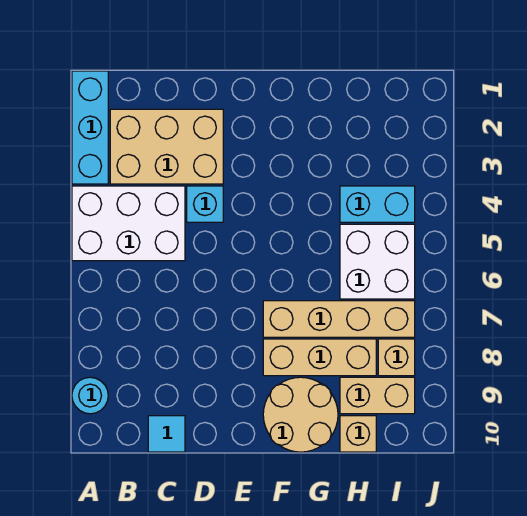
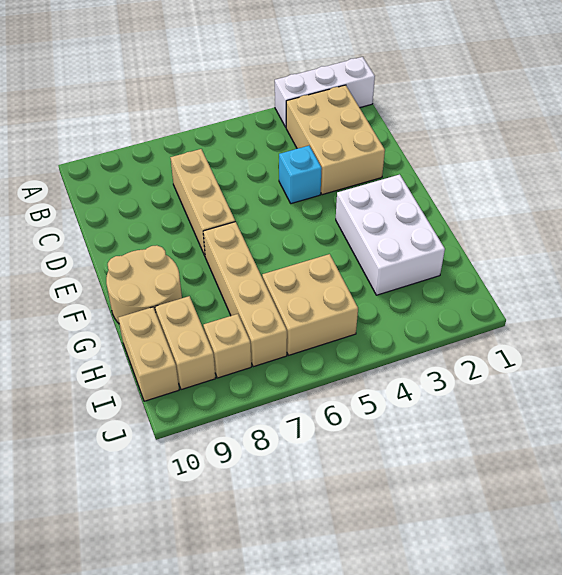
cyan brick A1:A3 level 1 -> white brick A1:A3 level 1
white brick A4:C5 level 1 -> white brick F2:H3 level 1
cyan round brick A9 level 1 -> none
cyan tile C10 level 1 -> none
tan brick F8:H8 level 1 -> tan brick C7:E7 level 1
cyan brick H4:I4 level 1 -> none
white brick H5:I6 level 1 -> tan brick H5:I6 level 1
tan brick H10 level 1 -> tan brick H10:I10 level 1

